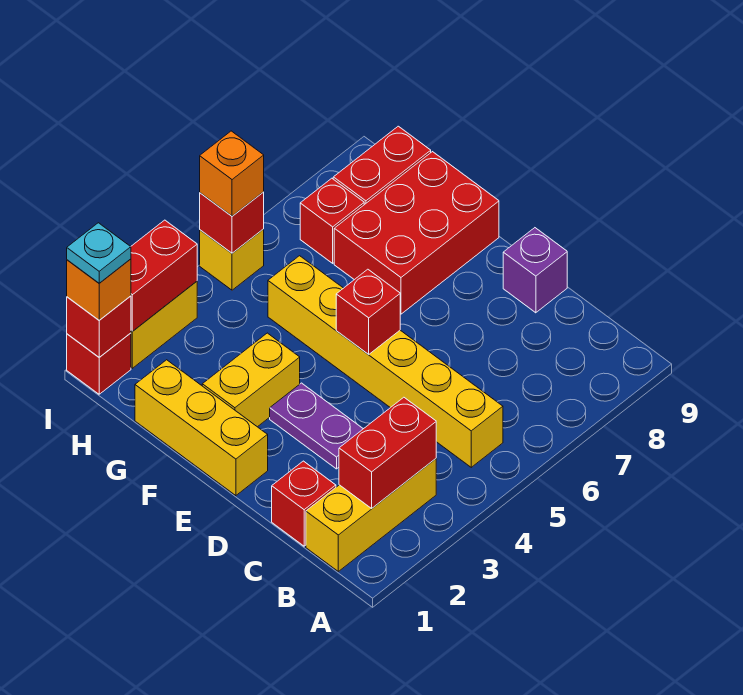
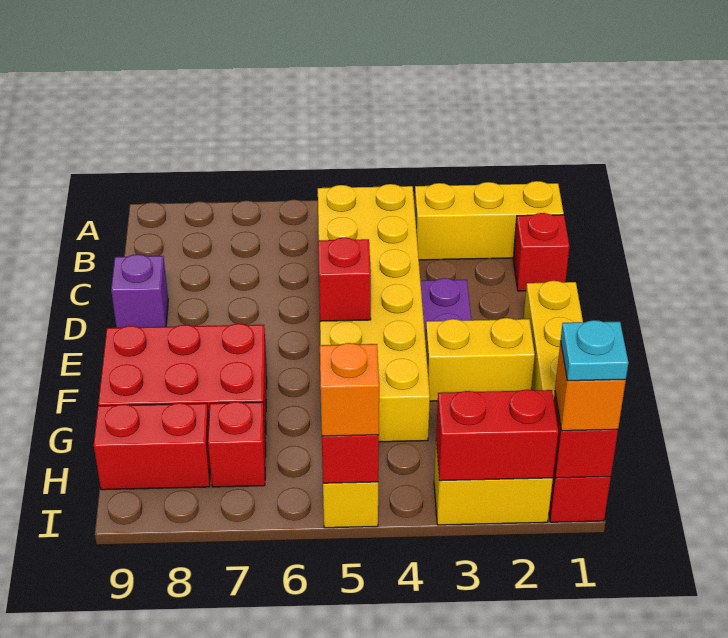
red brick B2:B3 level 2 -> none
yellow brick B5:G5 level 1 -> yellow brick B4:G5 level 1

